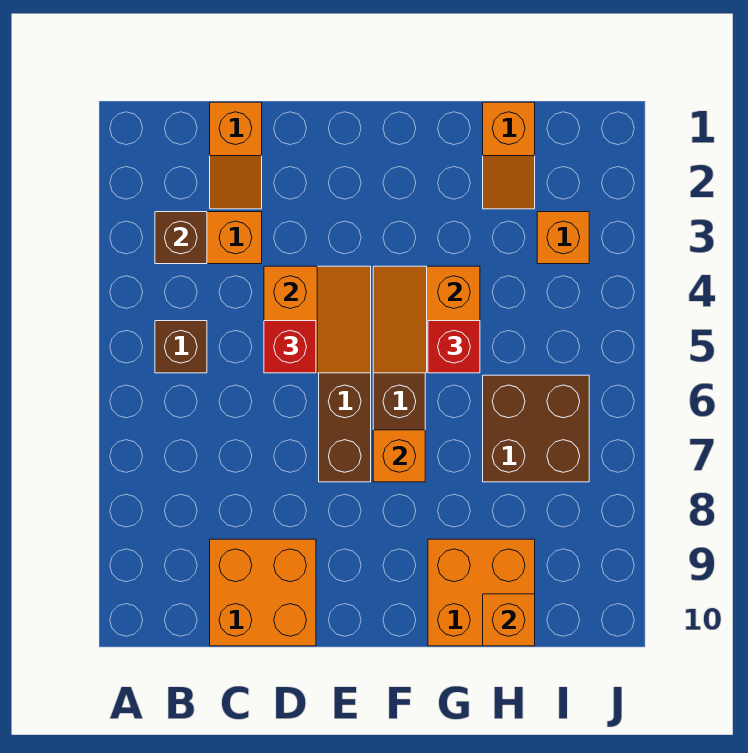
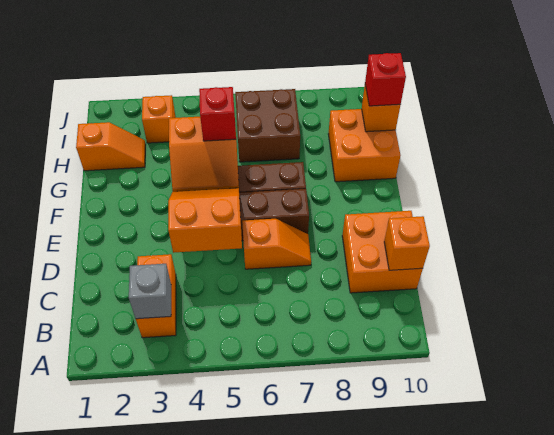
brown brick B3 level 2 -> grey brick B3 level 2
brown brick B5 level 1 -> none
orange slope C1:C2 level 1 top 1 -> orange slope D6:D7 level 1 top 6
red brick D5 level 3 -> red brick H10 level 3
orange brick F7 level 2 -> orange brick C10 level 2

